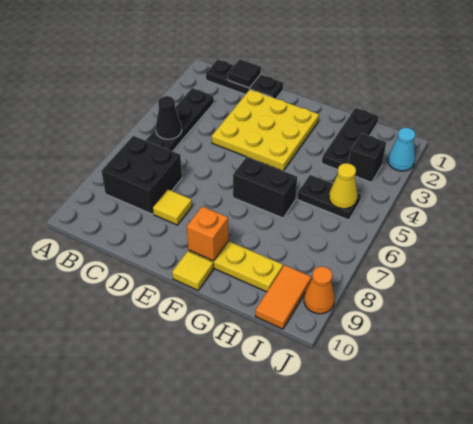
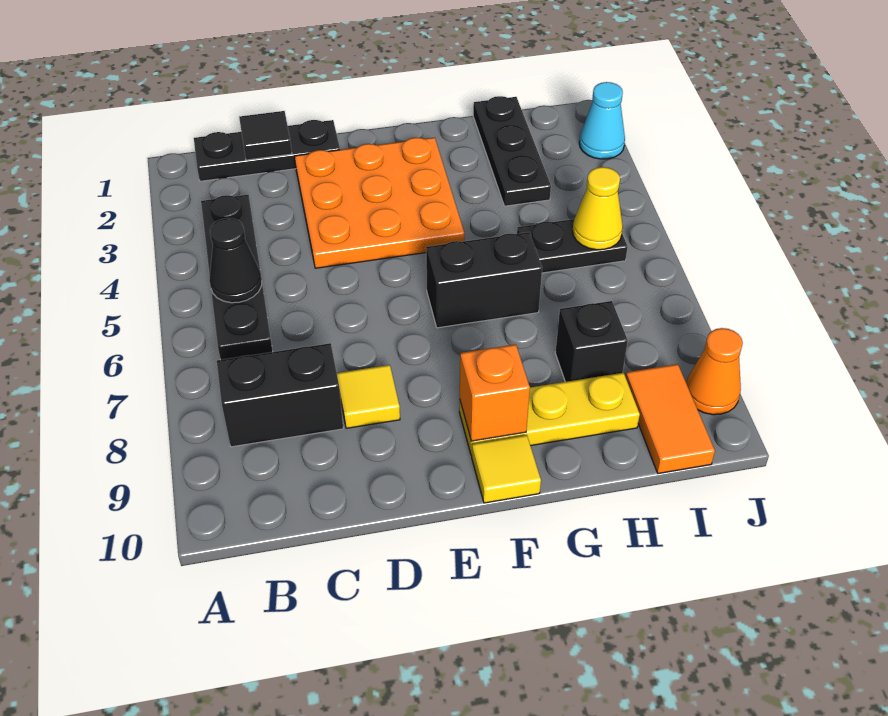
black brick B7:C8 level 1 -> black brick B8:C8 level 1
yellow plate D2:F4 level 1 -> orange plate D2:F4 level 1
black brick I3 level 1 -> black brick H8 level 1

